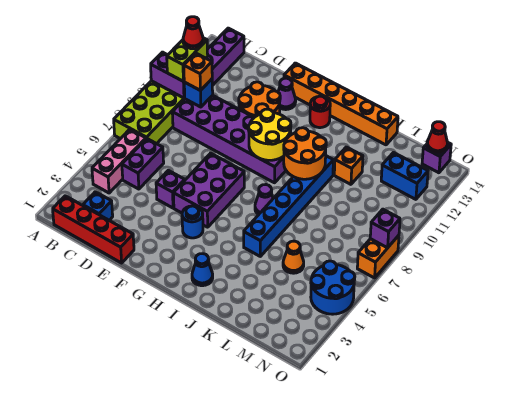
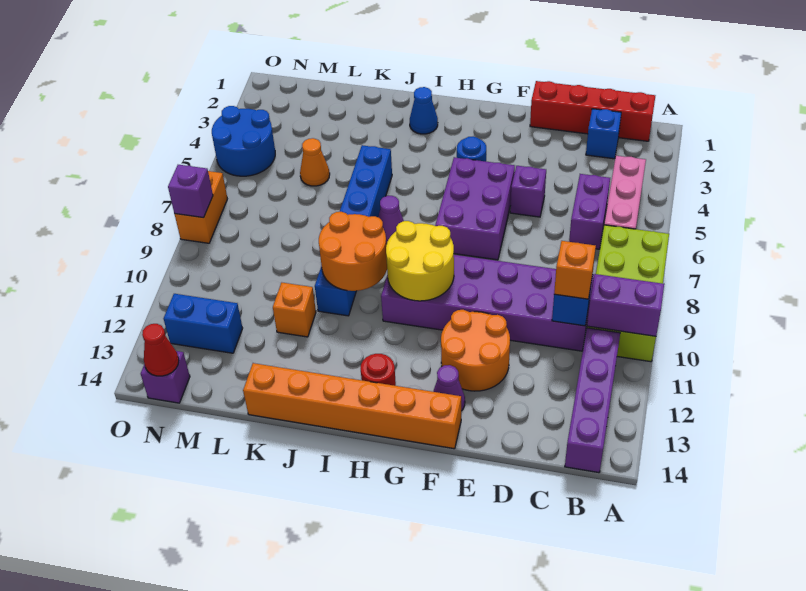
lime brick B10:B11 level 3 -> none
red cone B11 level 4 -> none

